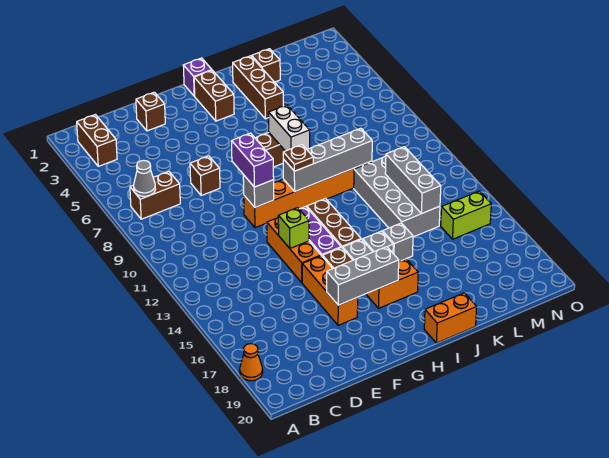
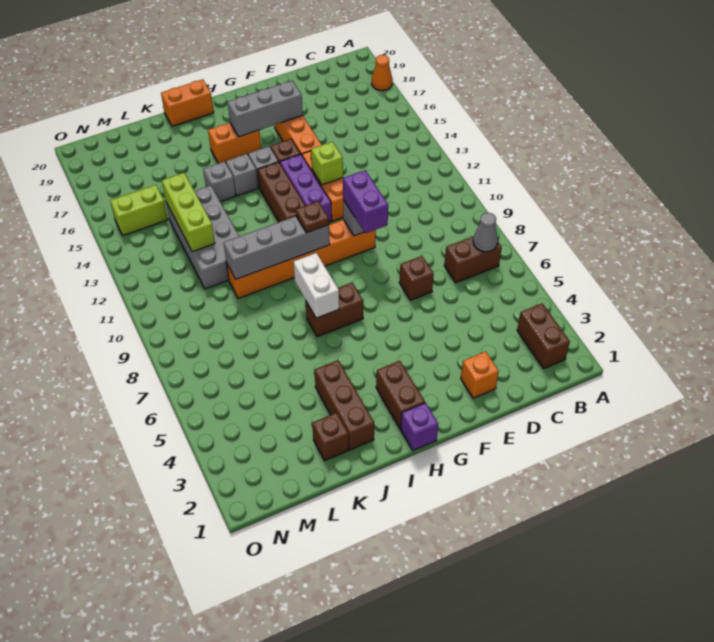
brown brick E2 level 1 -> orange brick E2 level 1
grey brick L12:L14 level 2 -> lime brick L12:L14 level 2

